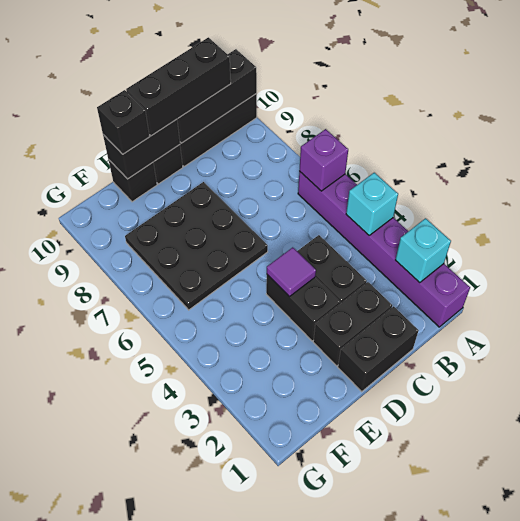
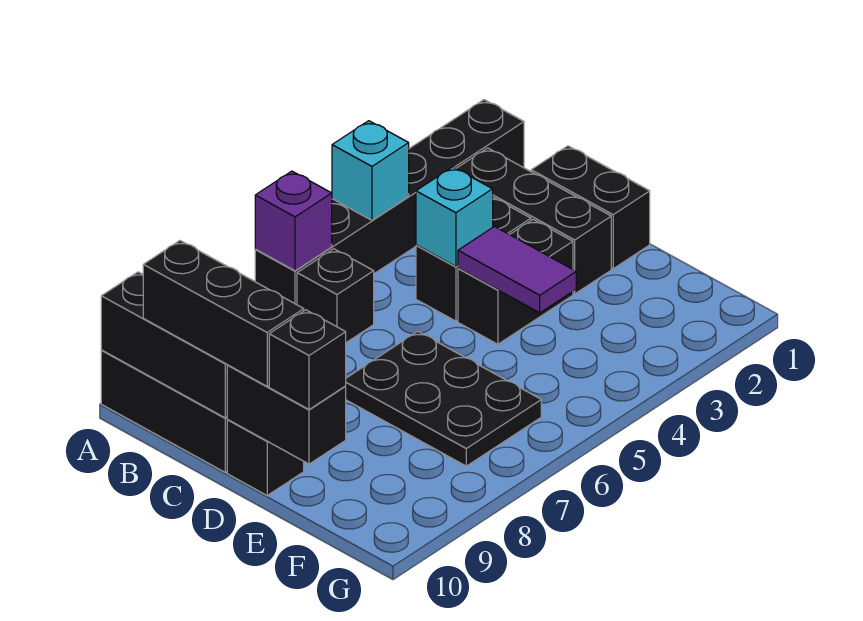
purple brick A1:A6 level 1 -> black brick A1:A6 level 1
cyan brick A2 level 2 -> cyan brick C4 level 2
black brick C2:D2 level 1 -> black brick B2:D2 level 1
purple tile D4 level 2 -> purple tile D4:E4 level 2
black plate D6:F8 level 1 -> black plate D6:F7 level 1
black brick E10 level 1 -> black brick B6 level 1

